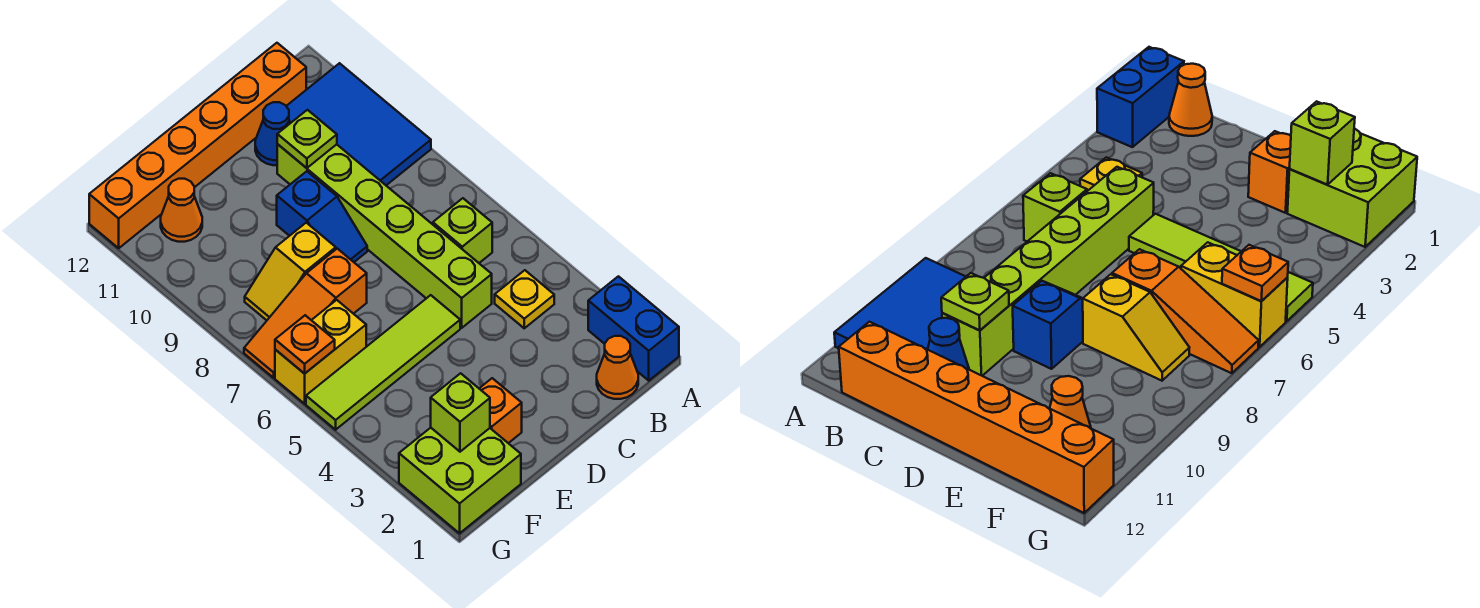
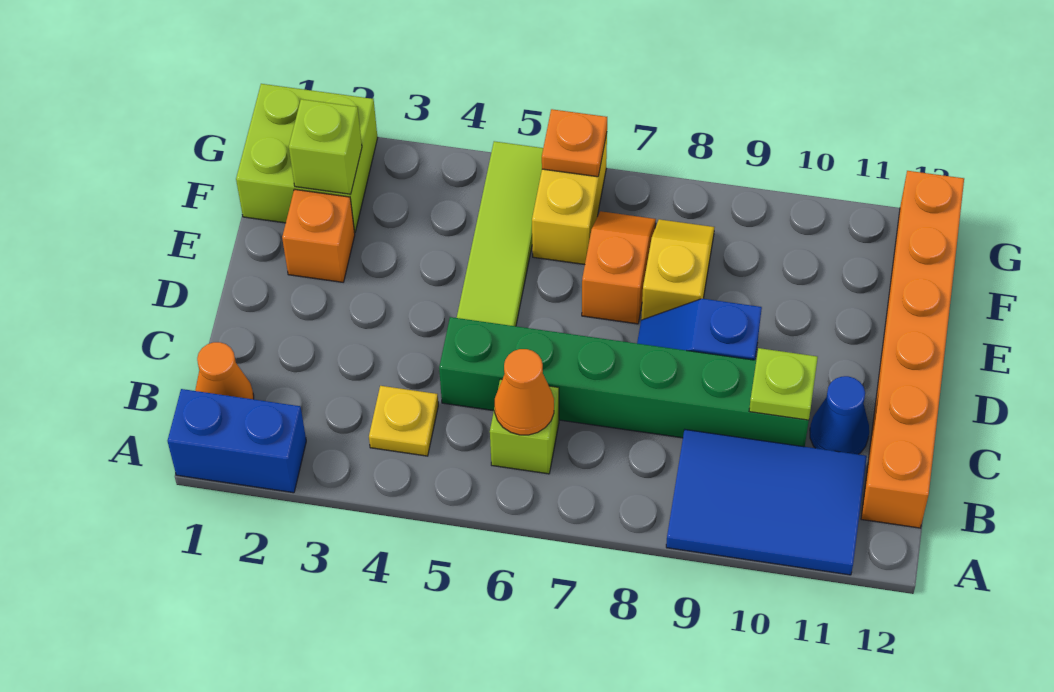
lime brick C5:C10 level 1 -> green brick C5:C10 level 1
orange slope E7:G7 level 1 top E -> orange slope E7:F7 level 1 top E
orange cone F11 level 1 -> orange cone B6 level 2

